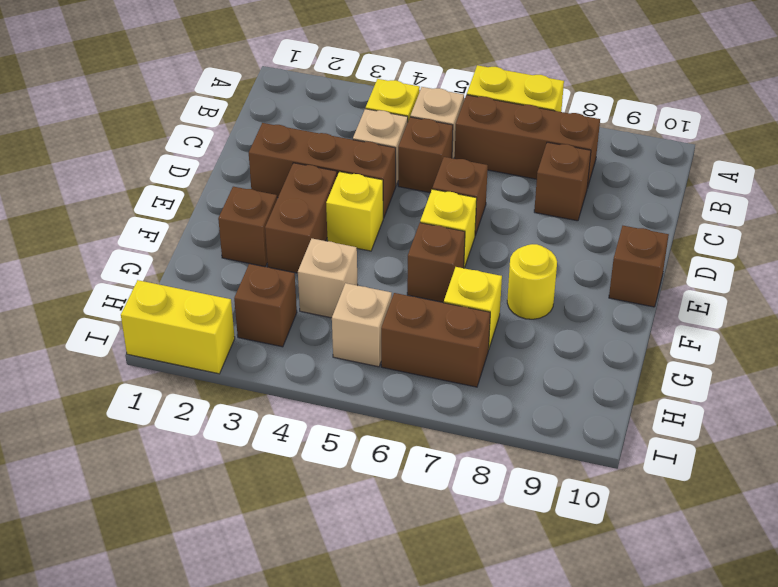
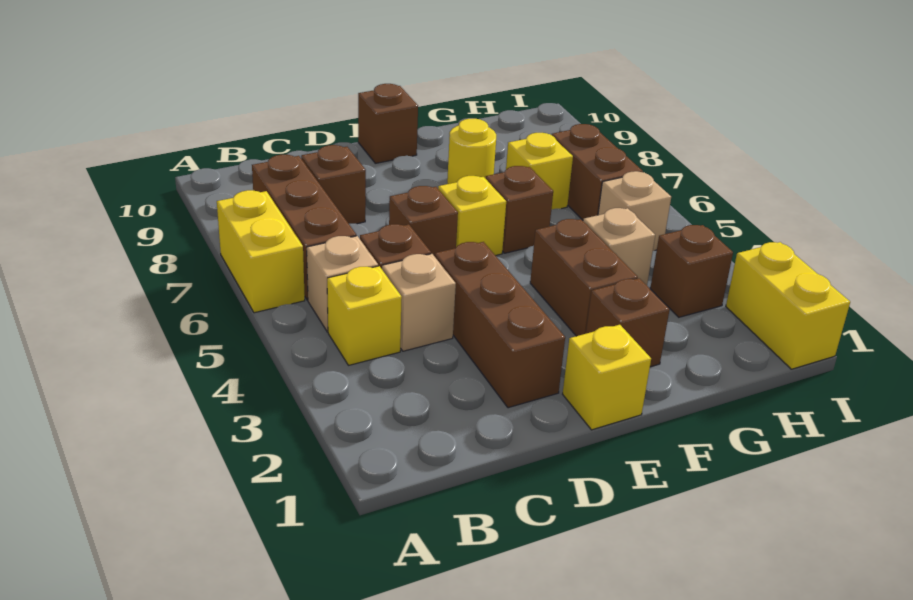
brown brick E3:F3 level 1 -> brown brick F3:F4 level 1
yellow brick E4 level 1 -> yellow brick E1 level 1

